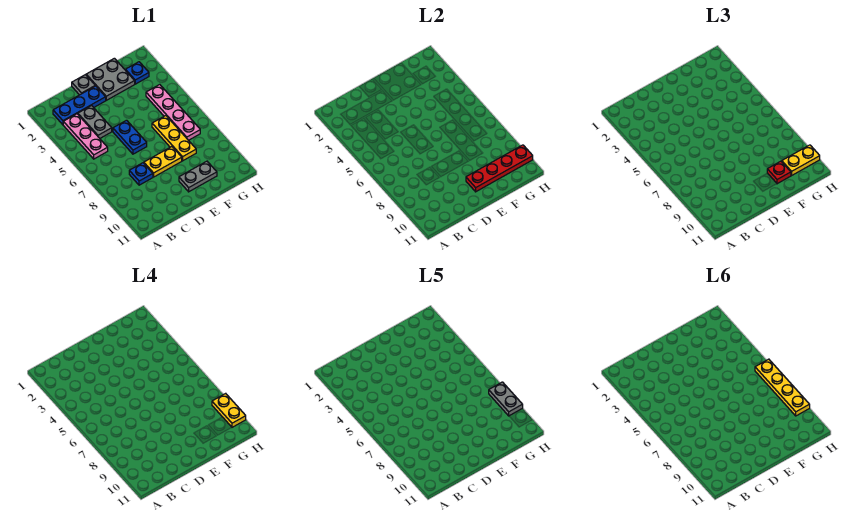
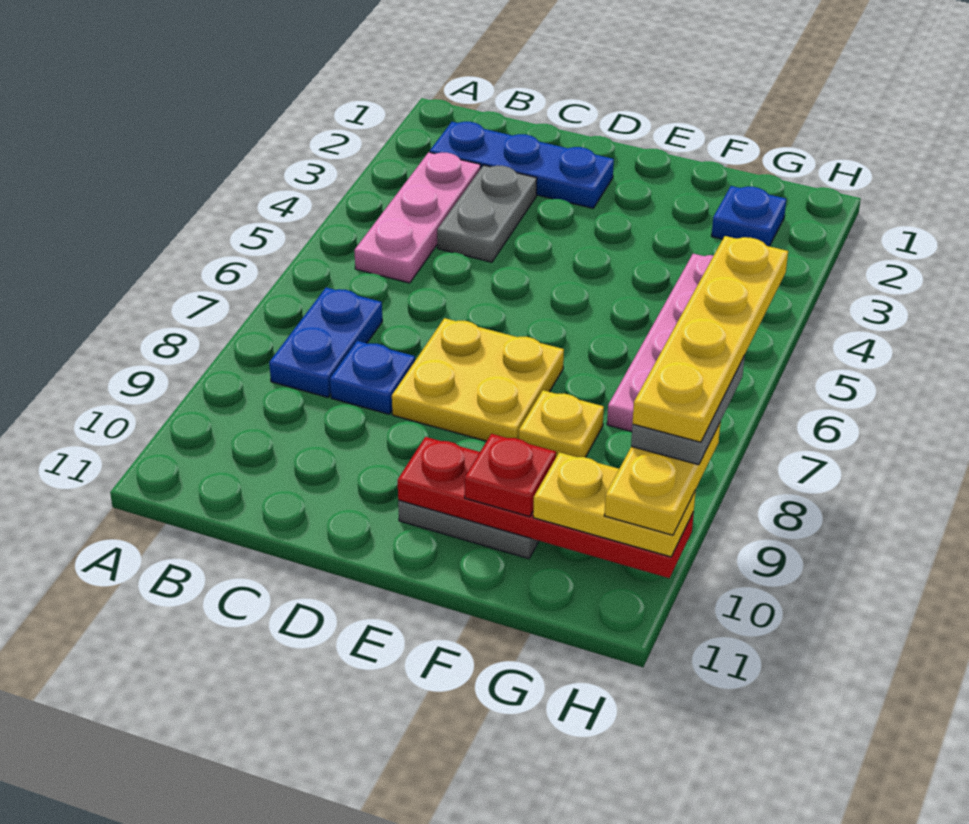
grey plate D1 level 1 -> none
blue plate D5:D6 level 1 -> blue plate B7:B8 level 1
yellow plate D8:E8 level 1 -> yellow plate D7:E8 level 1
grey plate E1:F2 level 1 -> none
yellow plate F6:F8 level 1 -> yellow plate F8 level 1

